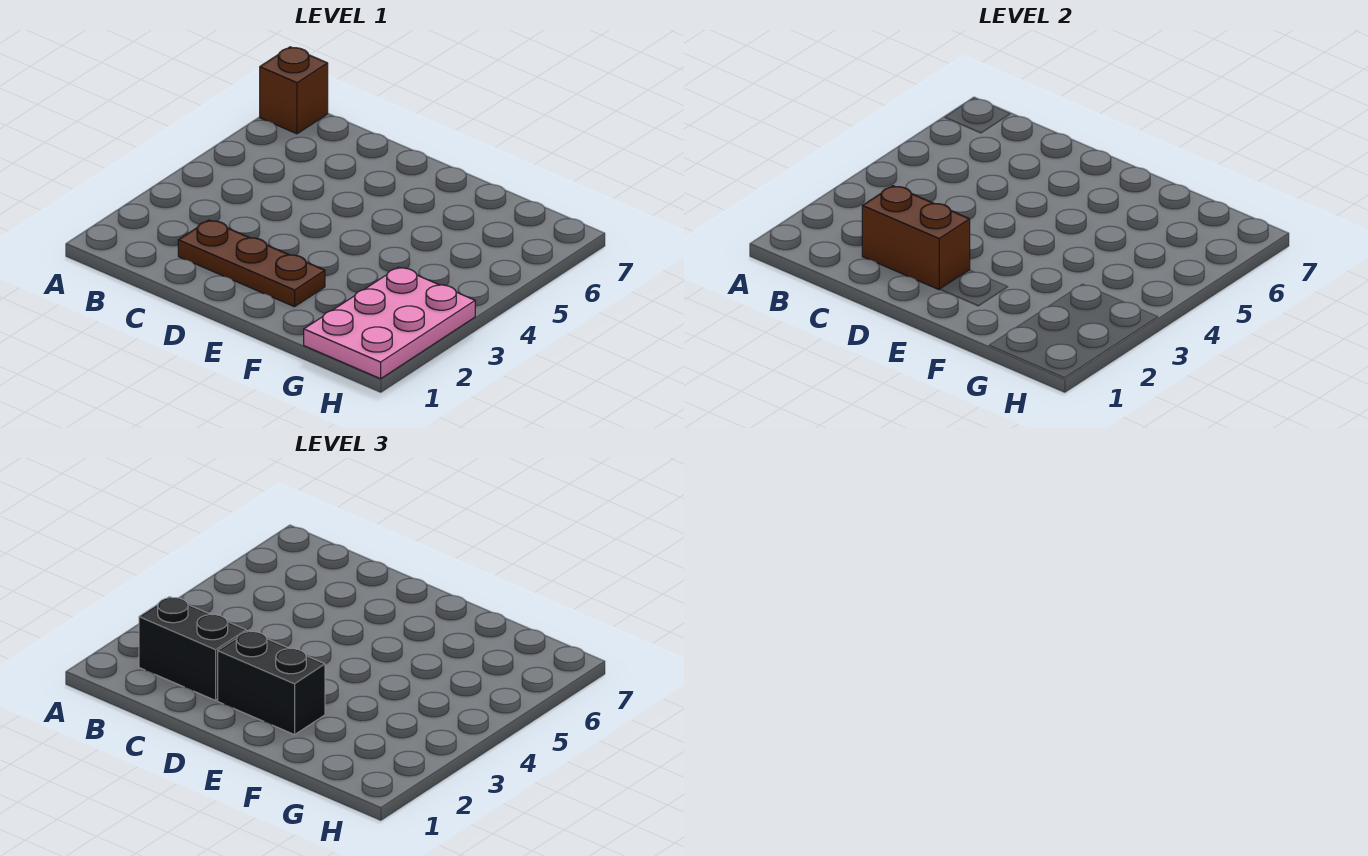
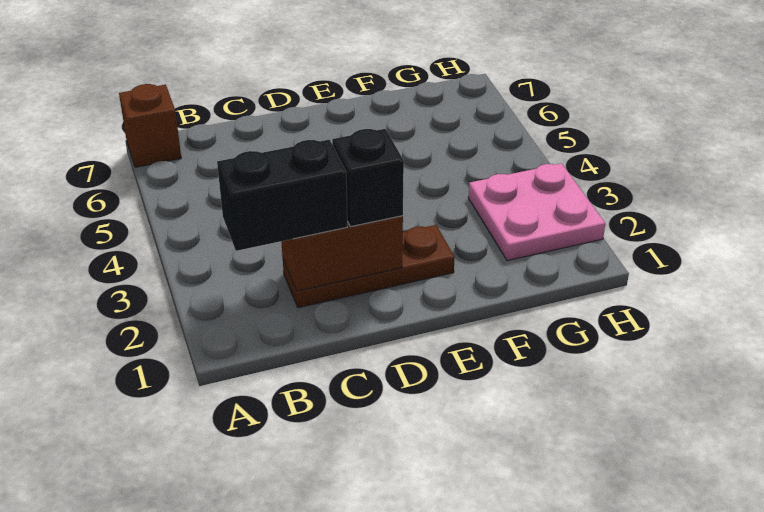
black brick D2:E2 level 3 -> black brick D2 level 3
pink plate G1:H3 level 1 -> pink plate G2:H3 level 1

